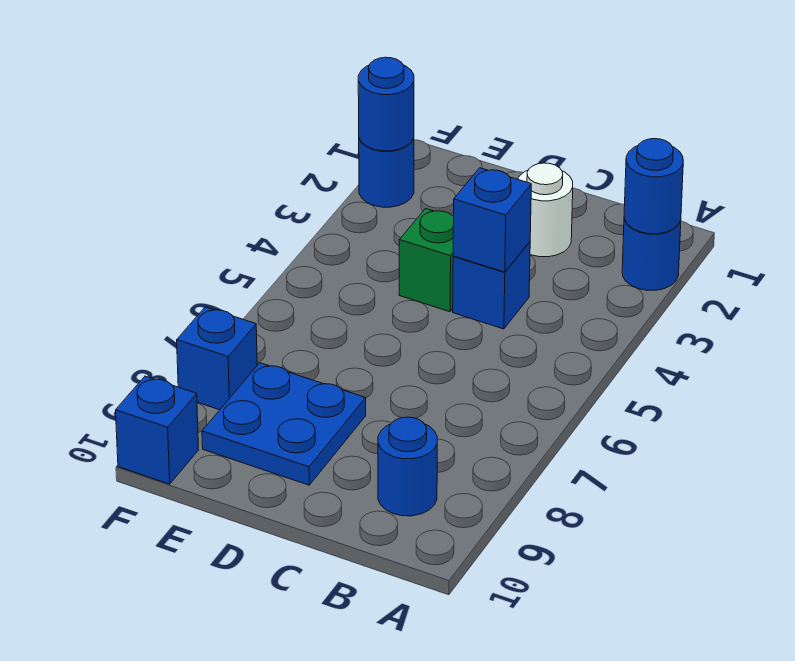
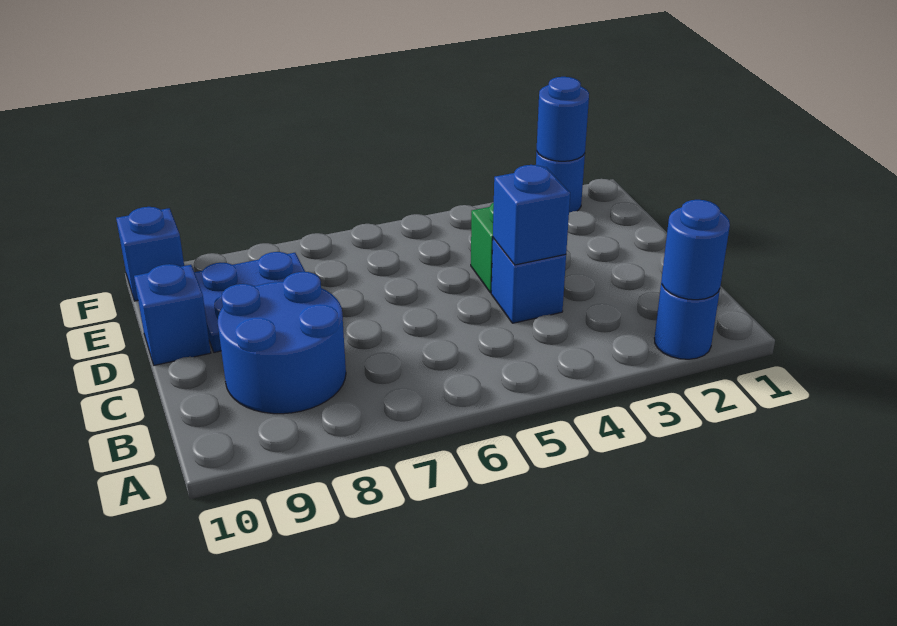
blue round brick B9 level 1 -> blue round brick B8:C9 level 1
white round brick C2 level 1 -> none
blue brick F8 level 1 -> blue brick D10 level 1

